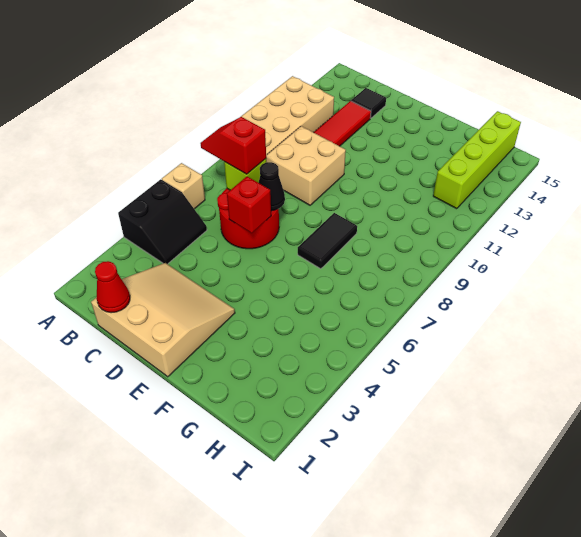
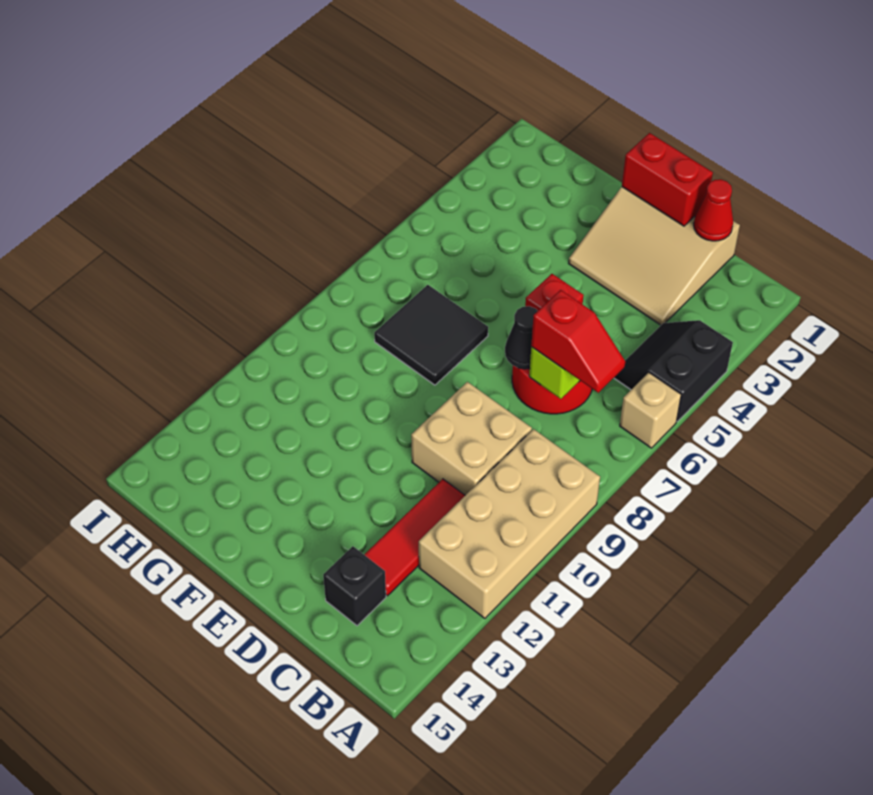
black tile C14 level 1 -> black brick C14 level 1
none -> red brick D1:E1 level 2
black tile F7:F8 level 1 -> black tile F7:G8 level 1
lime brick H12:H15 level 1 -> none

